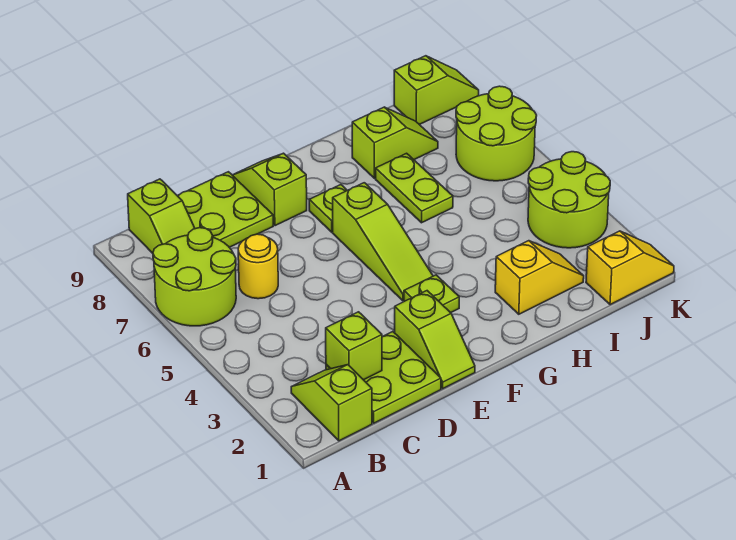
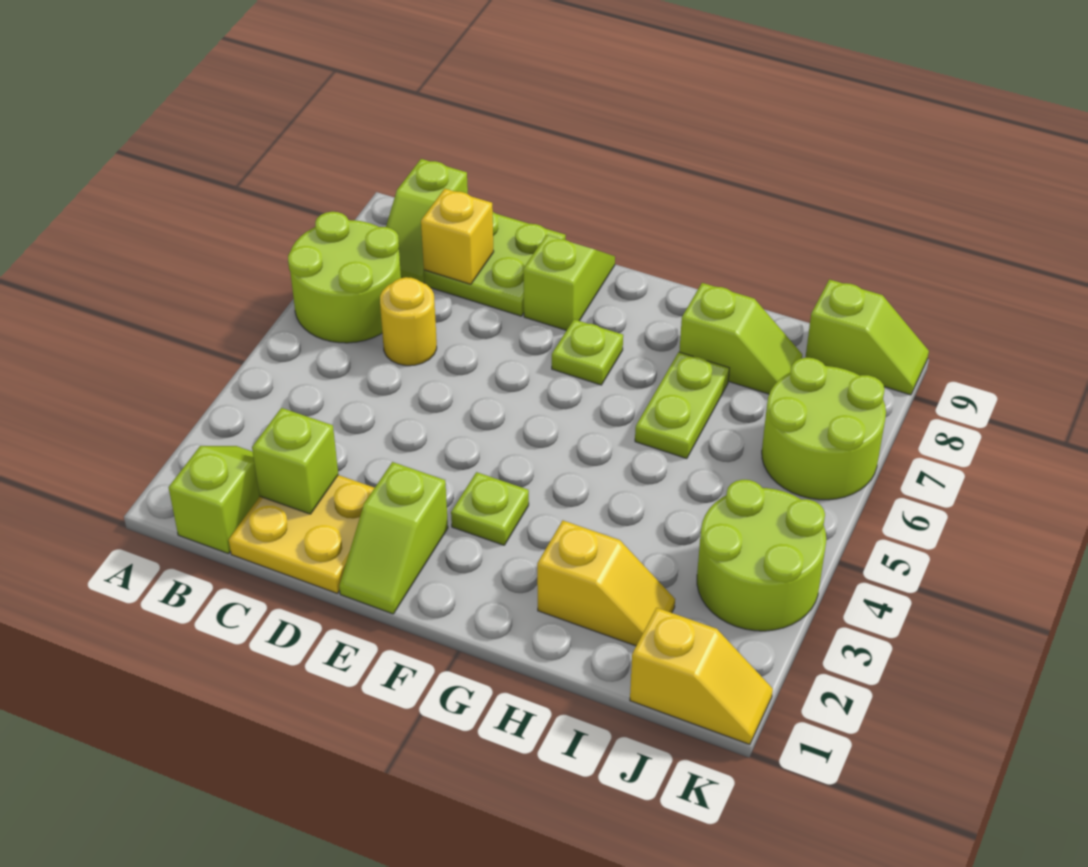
lime plate C1:D2 level 1 -> yellow plate C1:D2 level 1
none -> yellow brick C8 level 2
lime slope F4:F6 level 1 top 6 -> none

